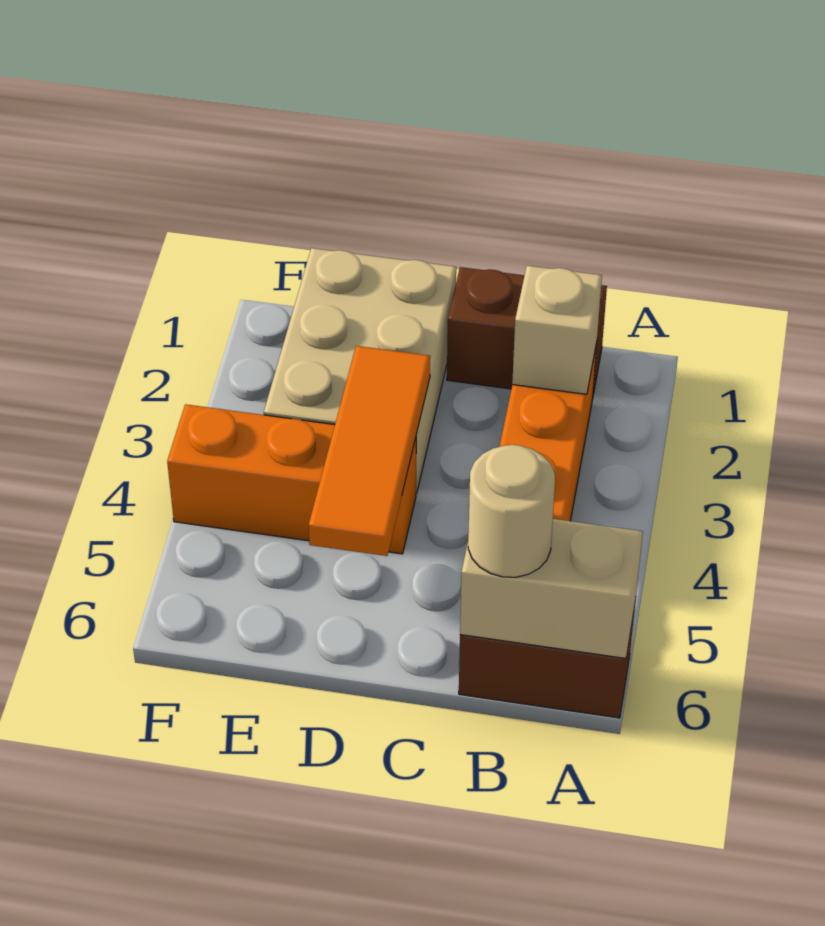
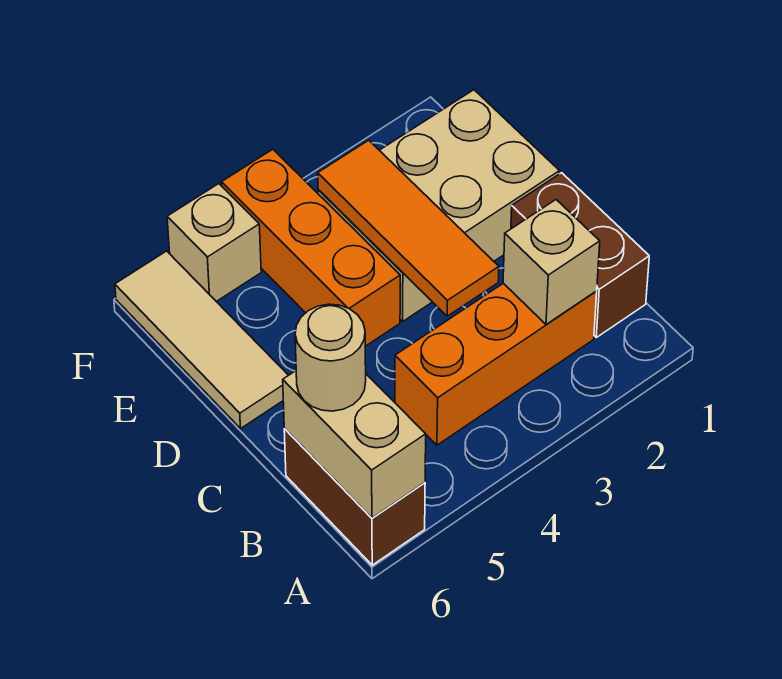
orange tile D3:D5 level 2 -> orange tile C3:E3 level 2
none -> tan tile D6:F6 level 1
none -> tan brick F5 level 1

